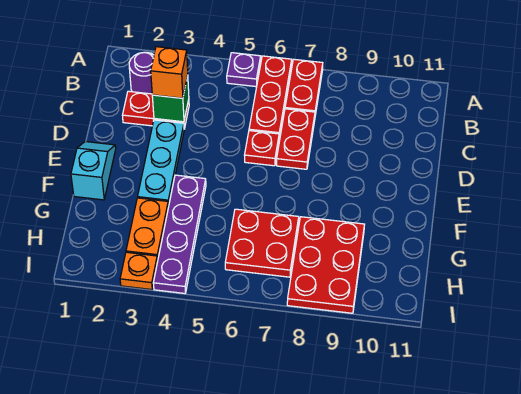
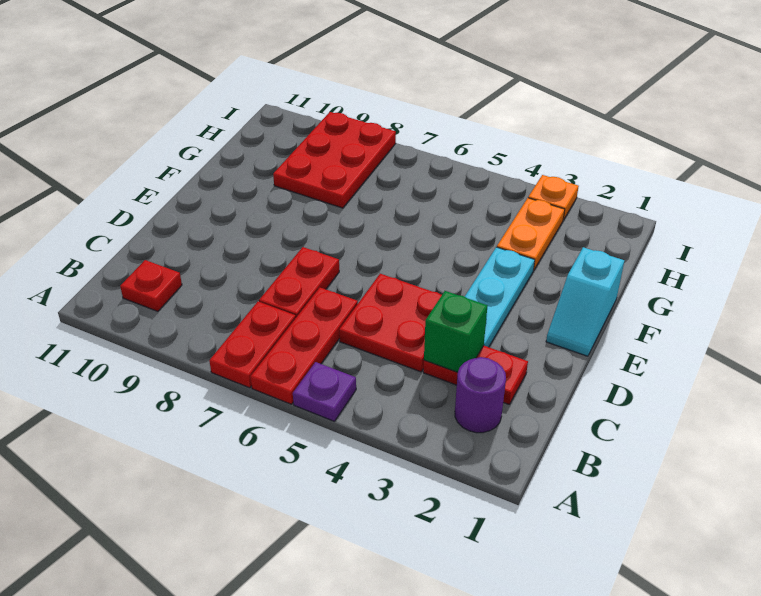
orange brick C3 level 3 -> none
red plate D6 level 1 -> red plate B10 level 1
purple plate F4:I4 level 1 -> none
red plate G6:H7 level 1 -> red plate C4:D5 level 1

